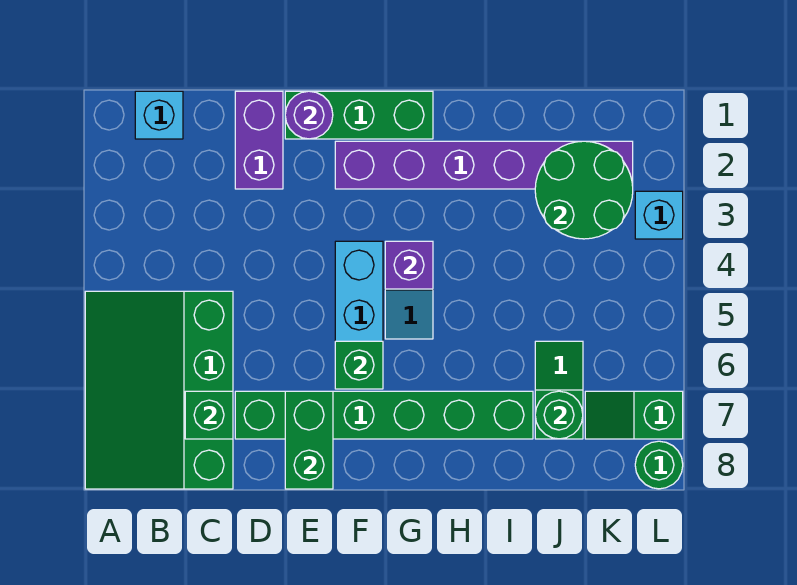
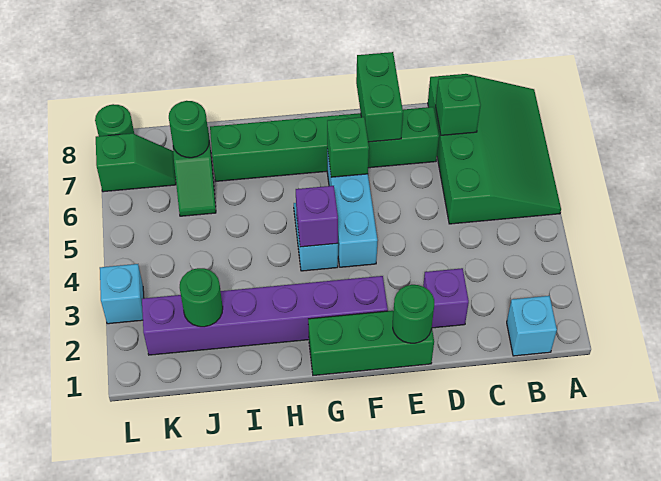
purple brick D1:D2 level 1 -> purple brick D2 level 1
purple round brick E1 level 2 -> green round brick E1 level 2
green round brick J2:K3 level 2 -> green round brick J2 level 2

